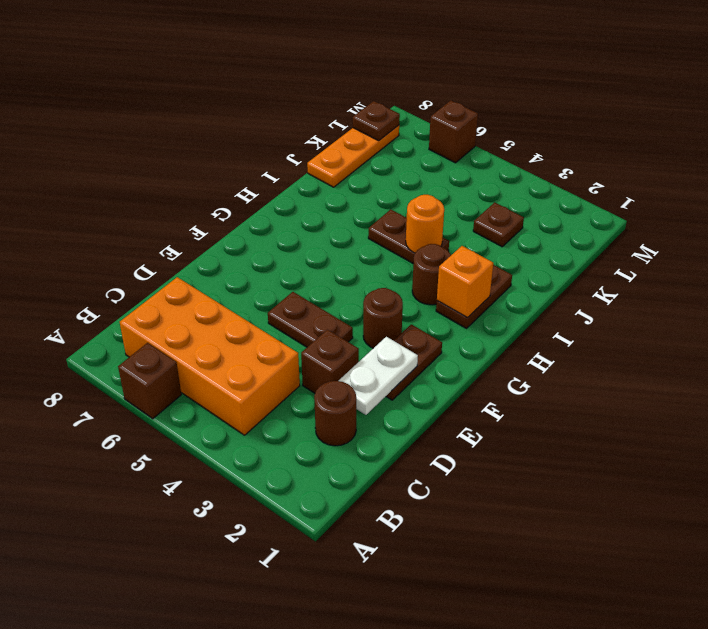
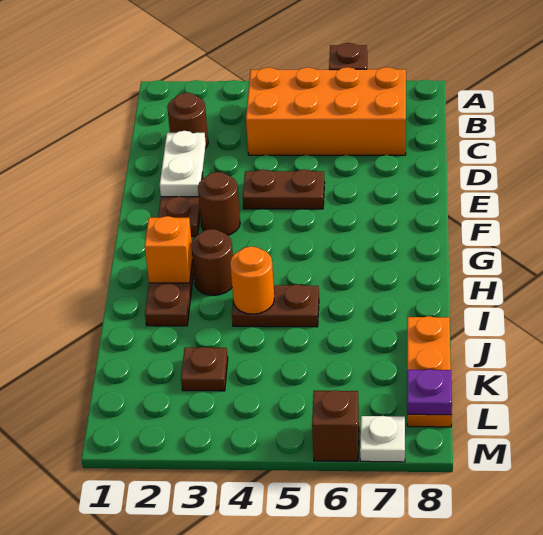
brown brick D3 level 1 -> none
brown plate L8 level 2 -> purple plate L8 level 2
none -> white plate M7 level 1

